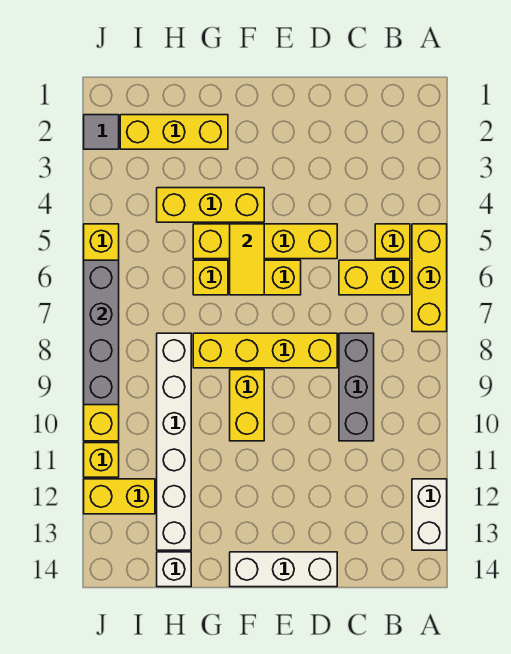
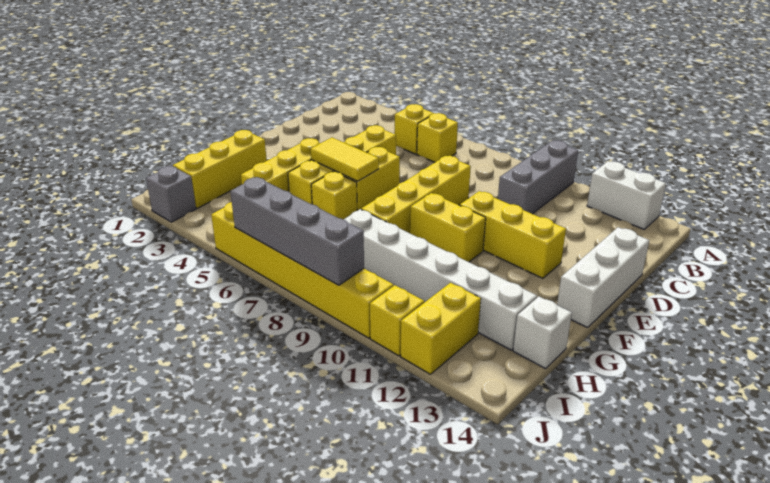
yellow brick A5:A7 level 1 -> yellow brick E10:E12 level 1
yellow brick B6:C6 level 1 -> yellow brick B6 level 1
grey brick C8:C10 level 1 -> grey brick A10:C10 level 1
grey tile J2 level 1 -> grey brick J2 level 1

